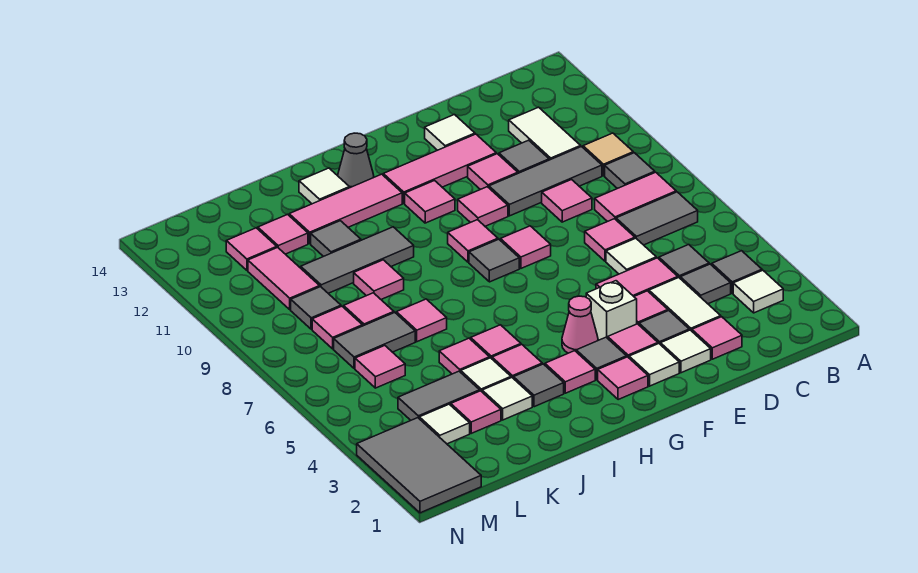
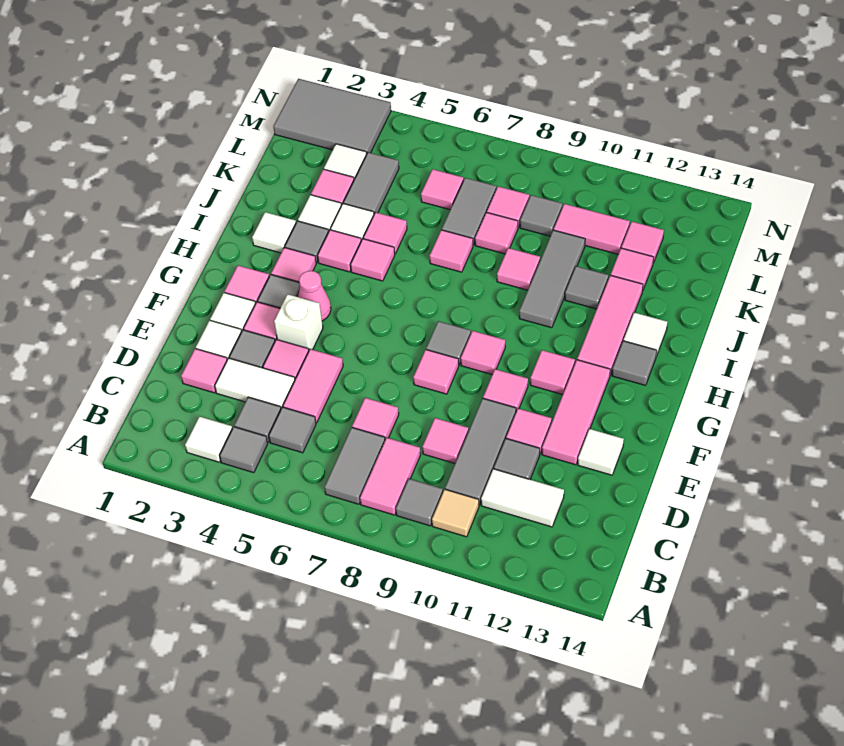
white tile D6 level 1 -> white tile I2 level 1
grey cone H13 level 1 -> grey tile H13 level 1

